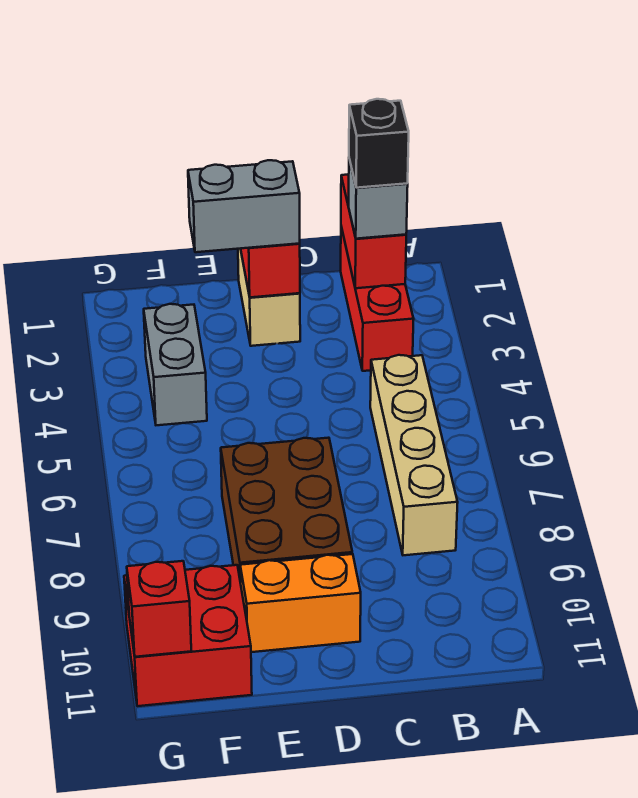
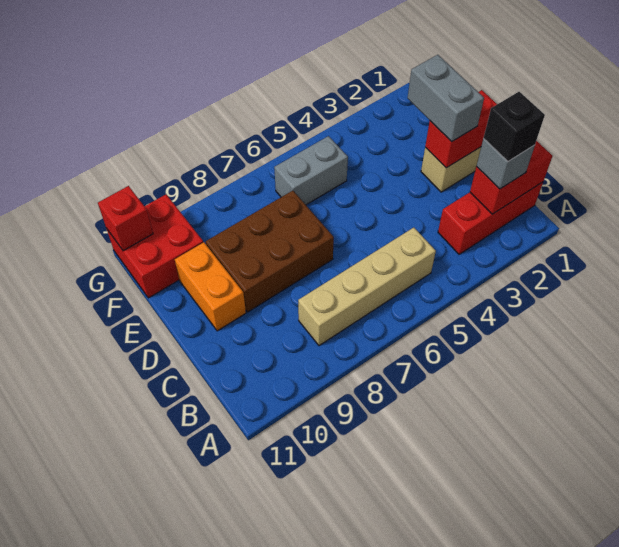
grey brick F3:F4 level 1 -> grey brick F5:F6 level 1

